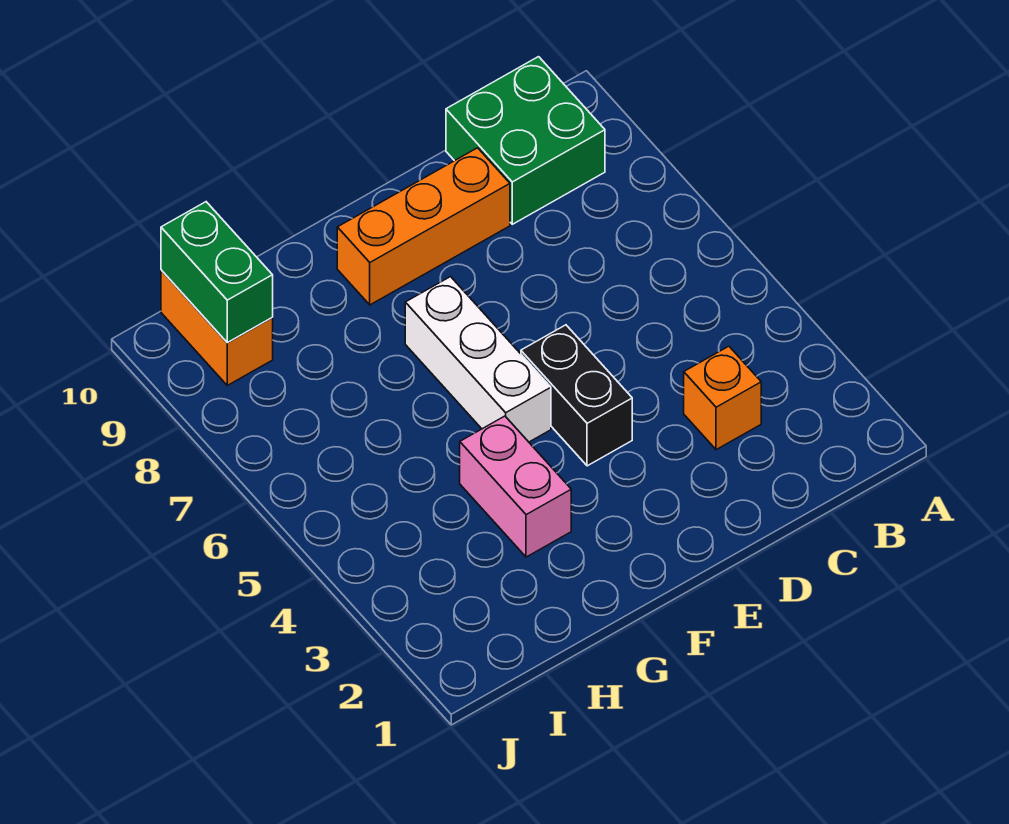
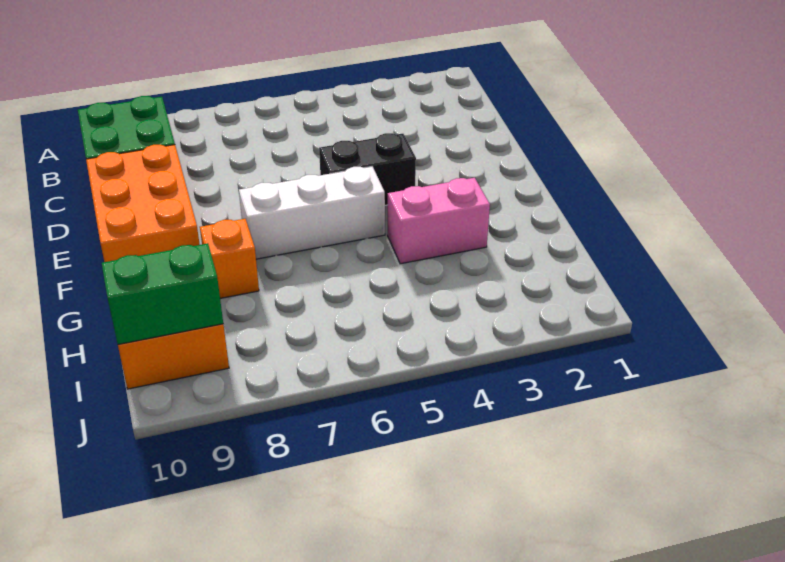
orange brick C3 level 1 -> orange brick G8 level 1
orange brick D9:F9 level 1 -> orange brick D9:F10 level 1

